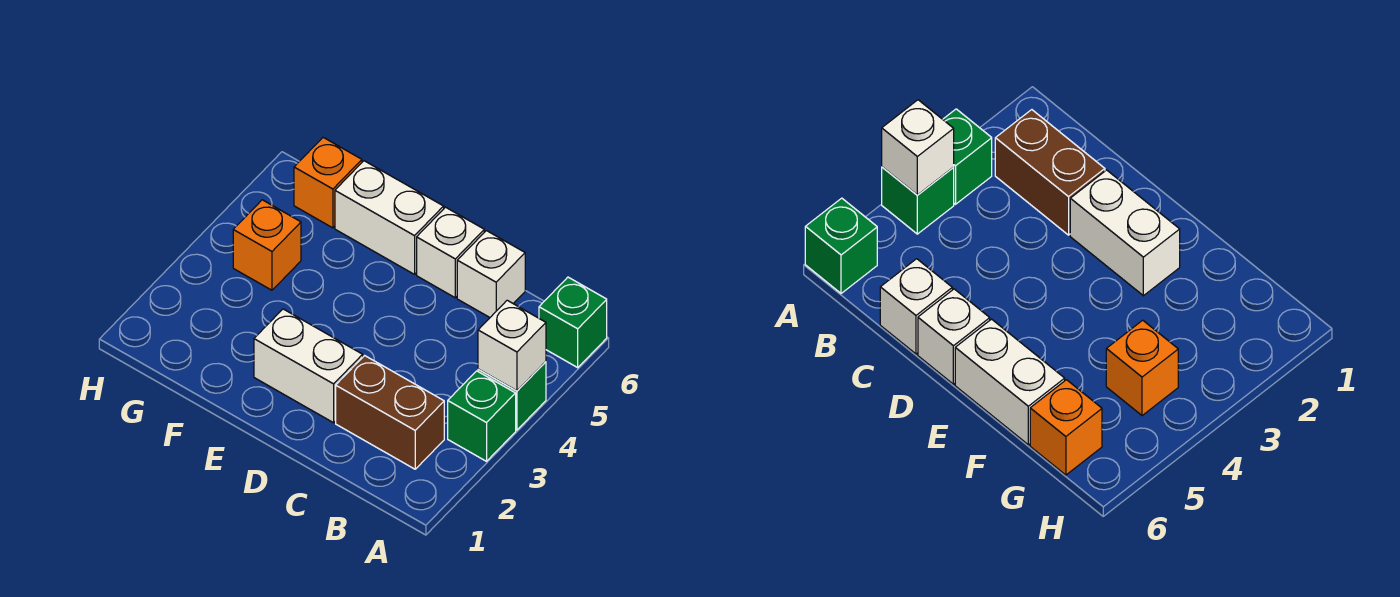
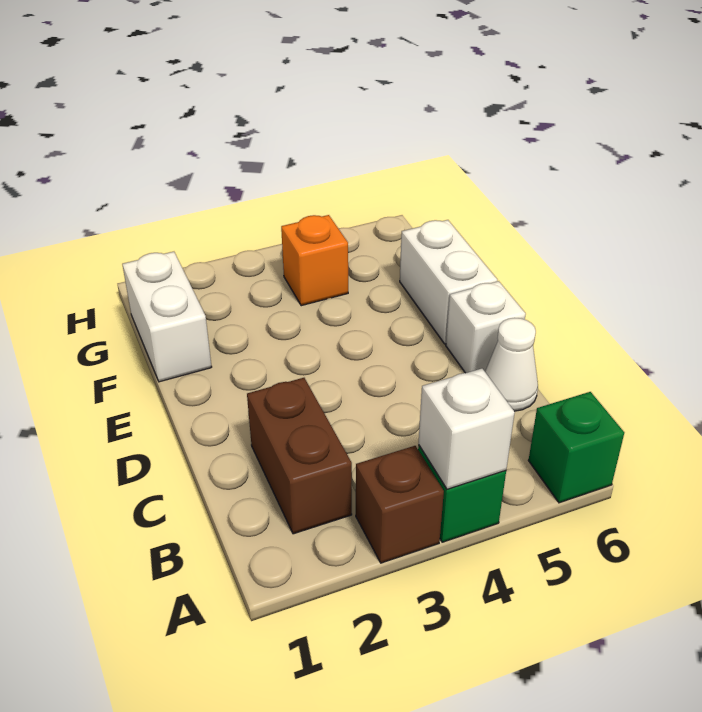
green brick A3 level 1 -> brown brick A3 level 1
white brick C6 level 1 -> white cone C6 level 1
white brick D2:E2 level 1 -> white brick F1:G1 level 1
orange brick G6 level 1 -> none

